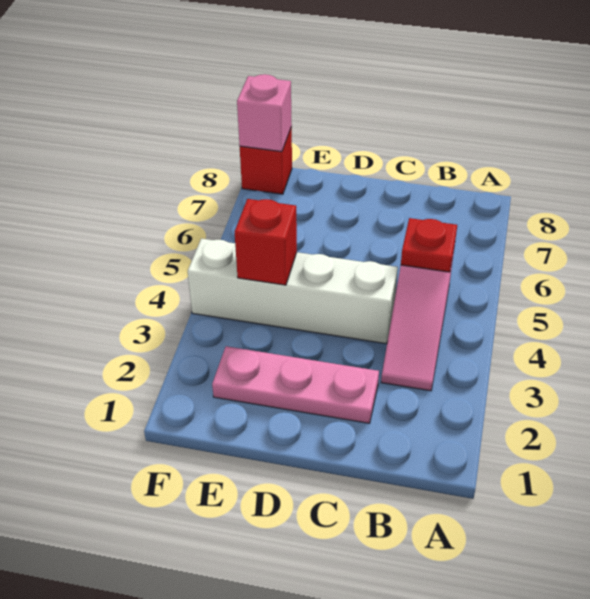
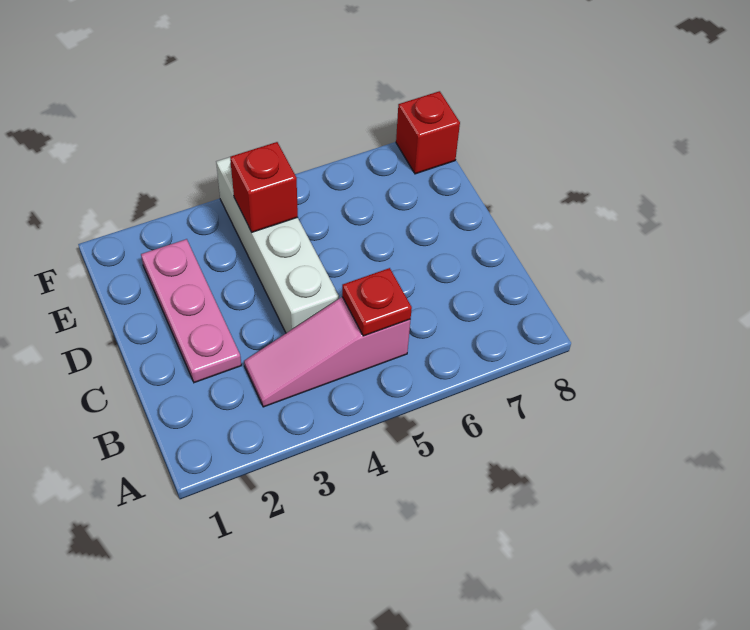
pink brick F8 level 2 -> none

